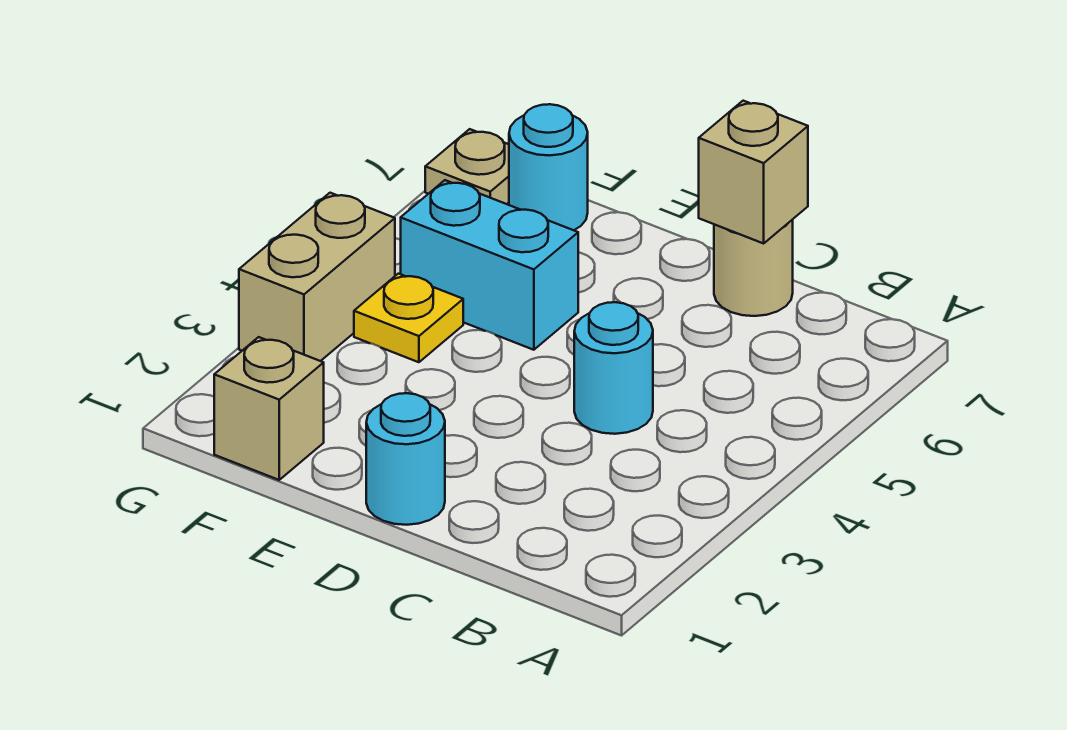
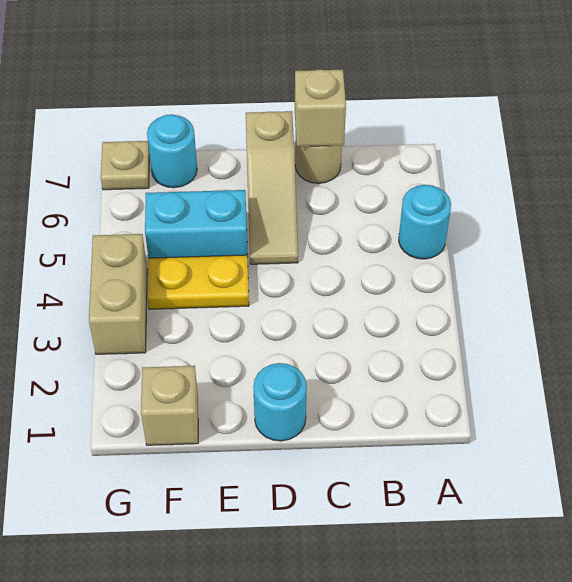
cyan round brick C4 level 1 -> cyan round brick A5 level 1
none -> tan slope D5:D7 level 1 top 7
yellow plate F4 level 1 -> yellow plate E4:F4 level 1

